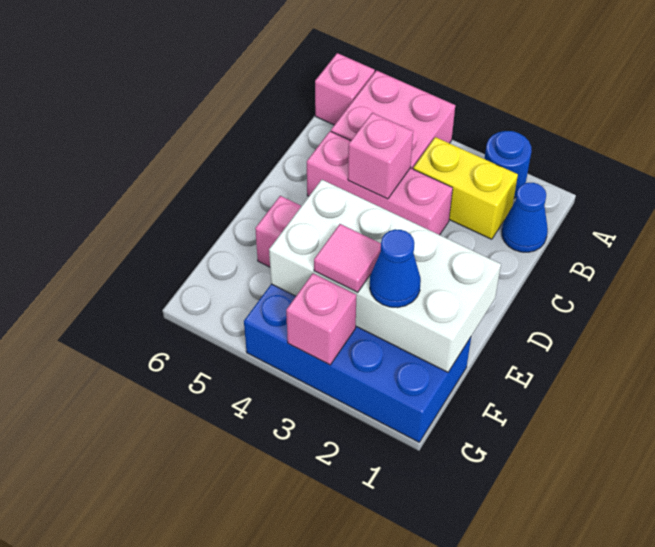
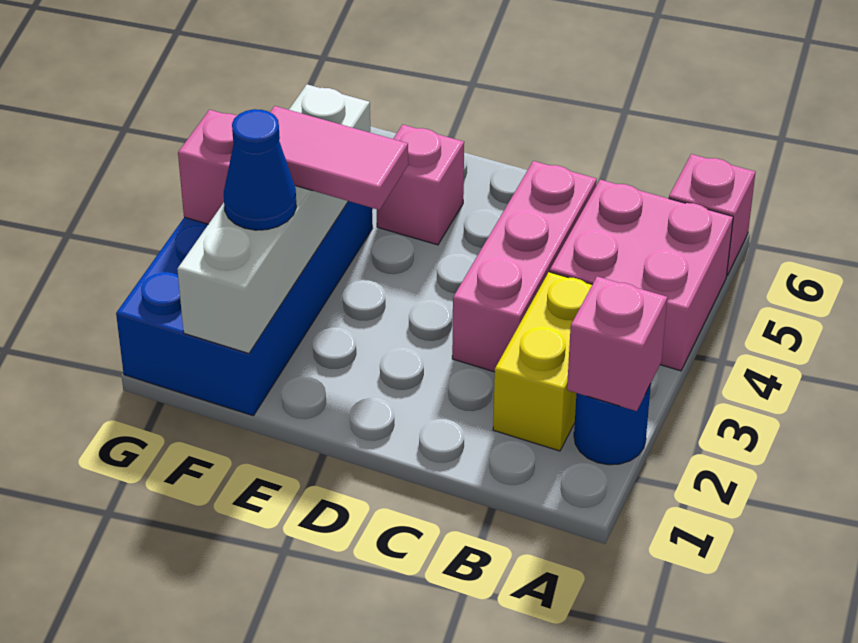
blue cone B1 level 1 -> none
pink brick C4 level 2 -> pink brick A2 level 2
white brick E1:F4 level 2 -> white brick F1:F4 level 2
pink tile F3 level 3 -> pink tile E3:F3 level 3

